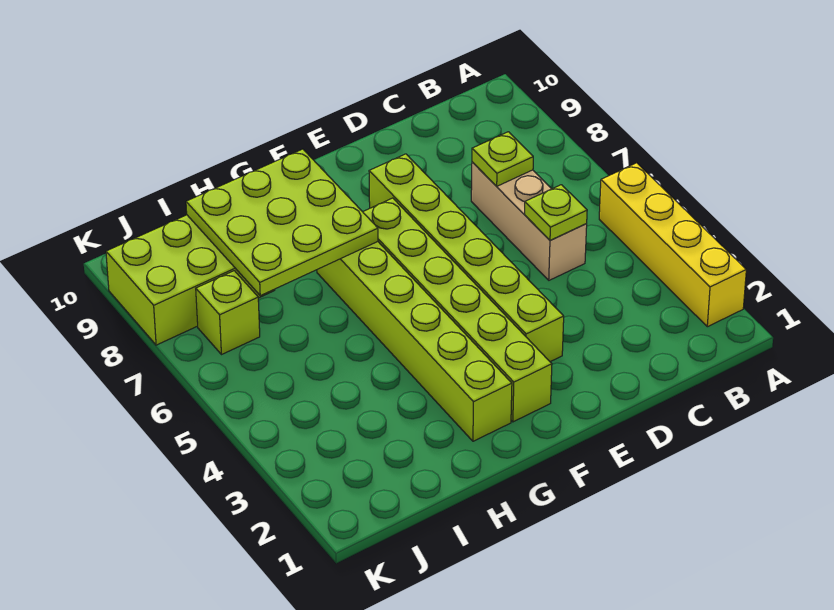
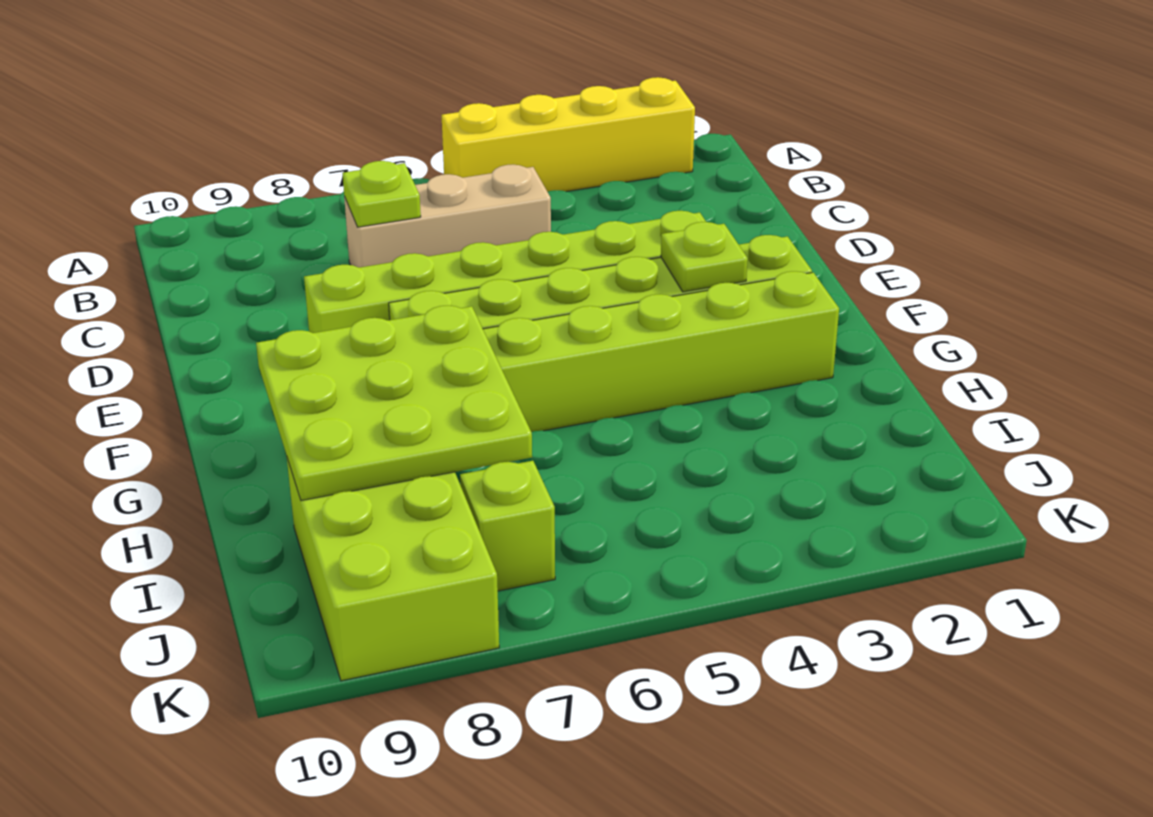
lime plate C5 level 2 -> lime plate F3 level 2

